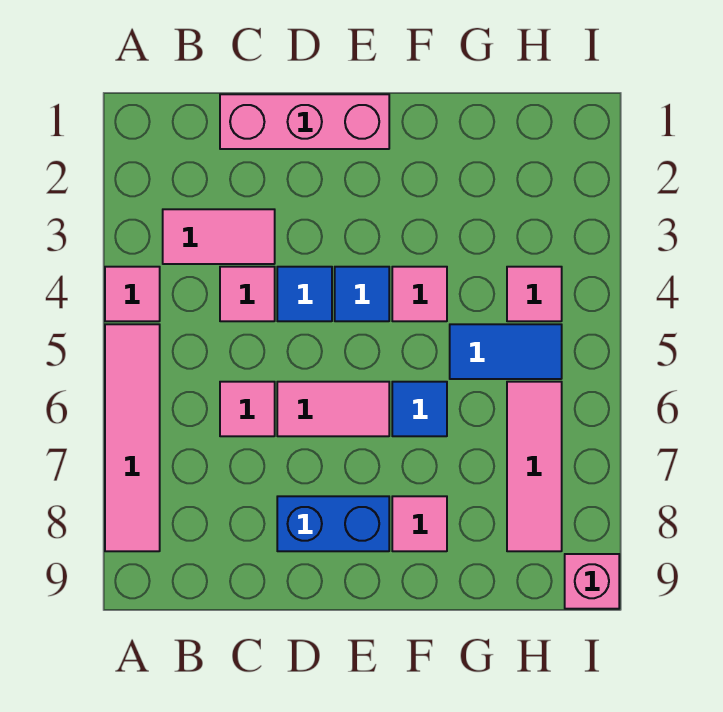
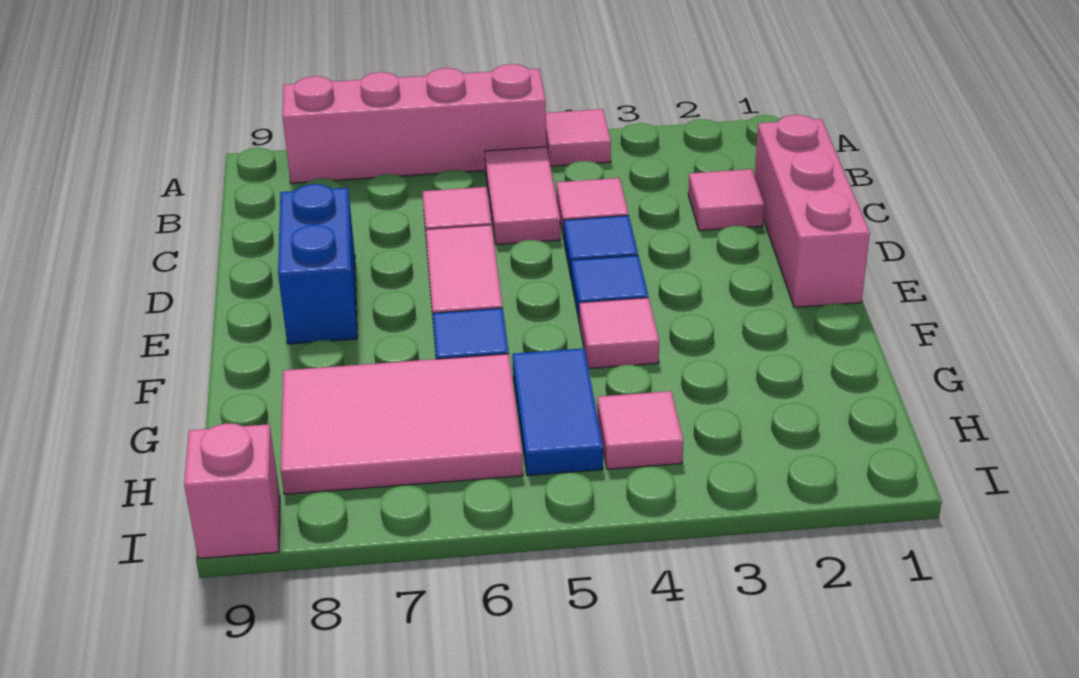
pink tile A5:A8 level 1 -> pink brick A5:A8 level 1
pink tile B3:C3 level 1 -> pink tile B5:C5 level 1
pink tile F8 level 1 -> pink tile C2 level 1
pink tile H6:H8 level 1 -> pink tile G6:H8 level 1

